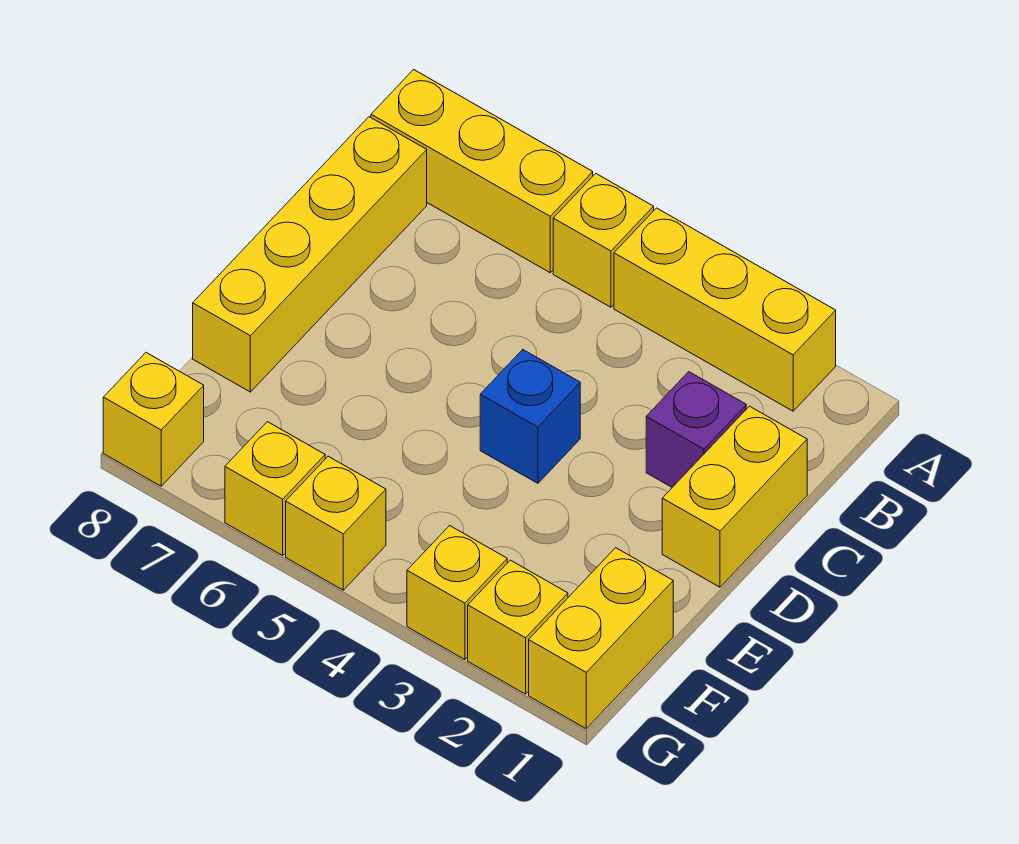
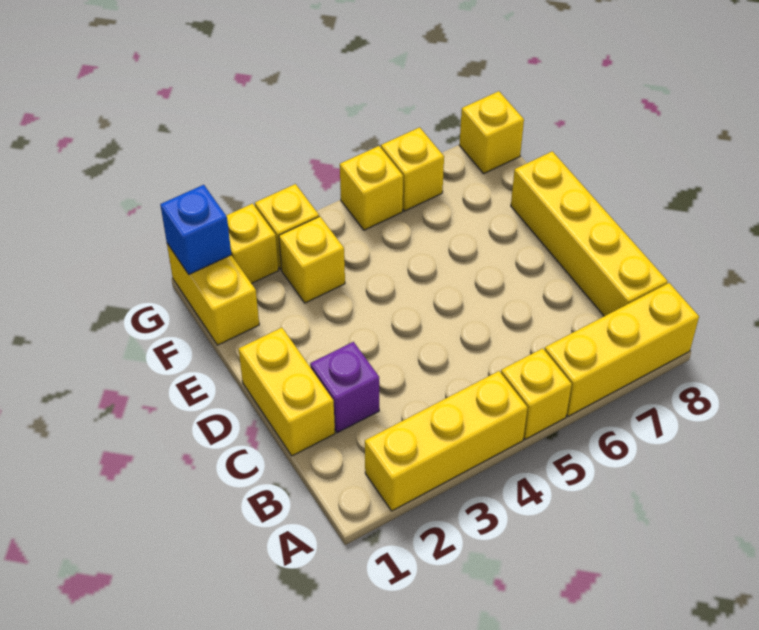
blue brick D4 level 1 -> blue brick G1 level 2
none -> yellow brick F3 level 1

